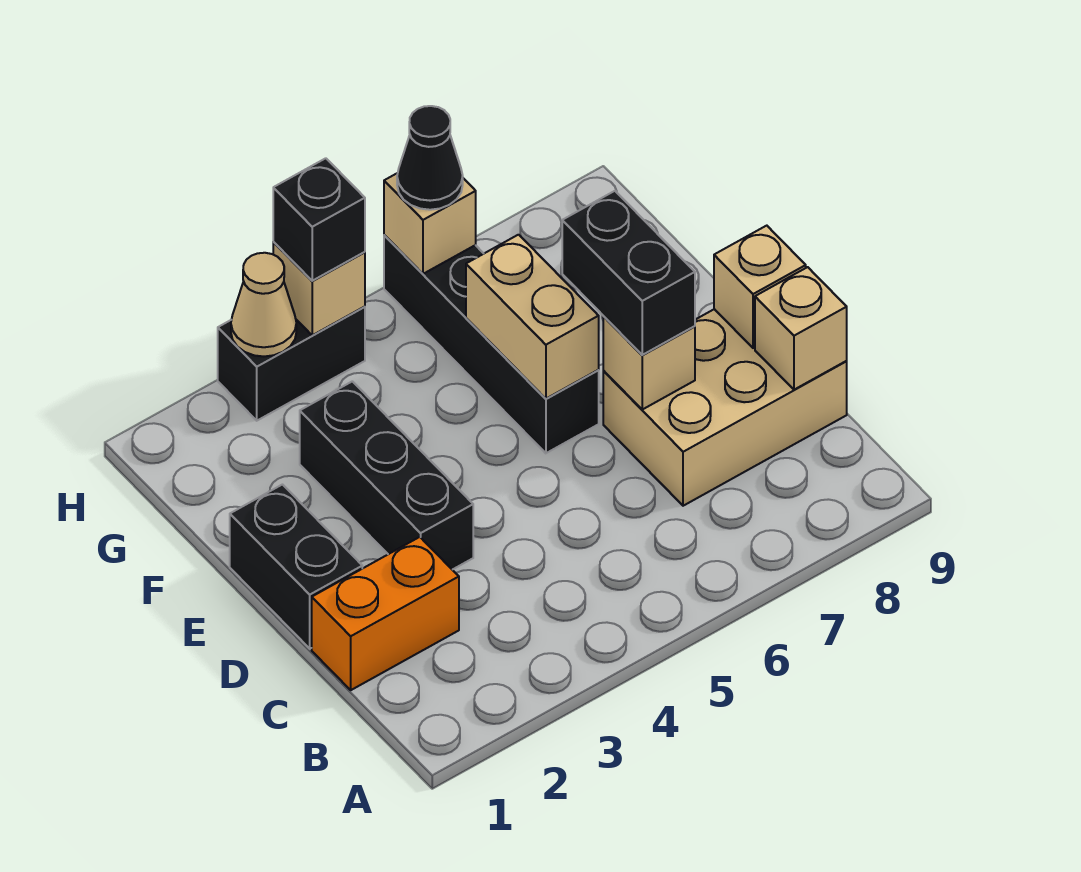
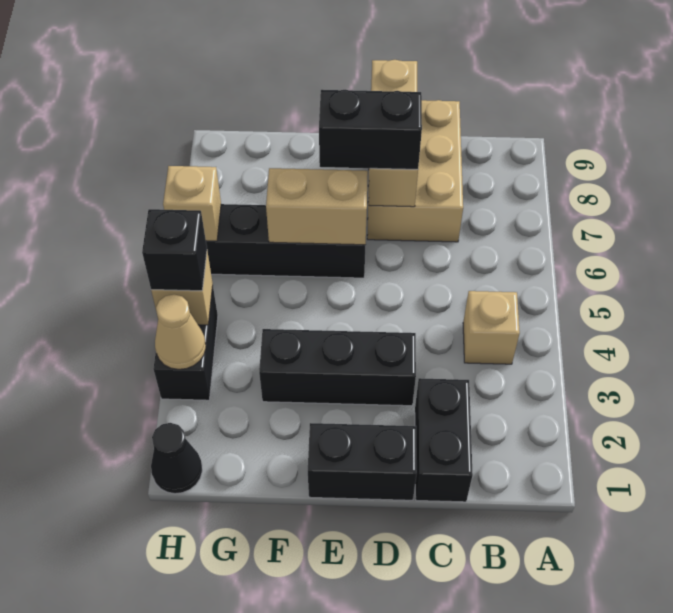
orange brick C1:C2 level 1 -> black brick C1:C2 level 1
tan brick C9 level 2 -> tan brick B4 level 1
black cone H6 level 3 -> black cone H1 level 1

